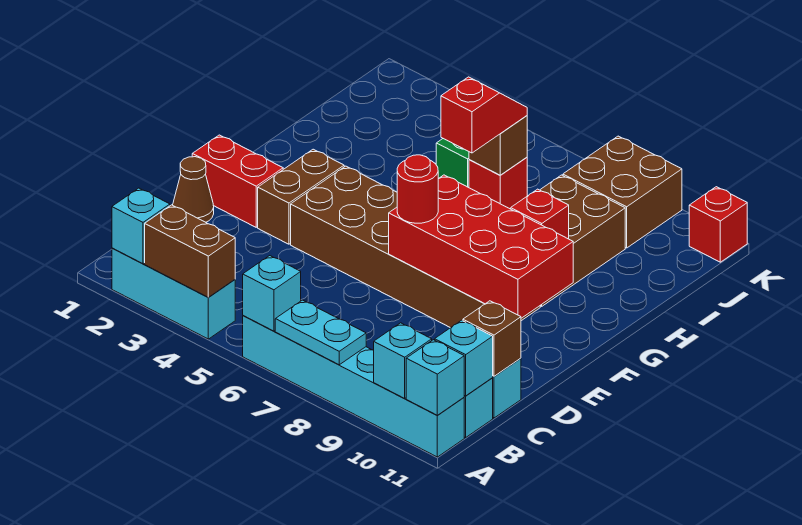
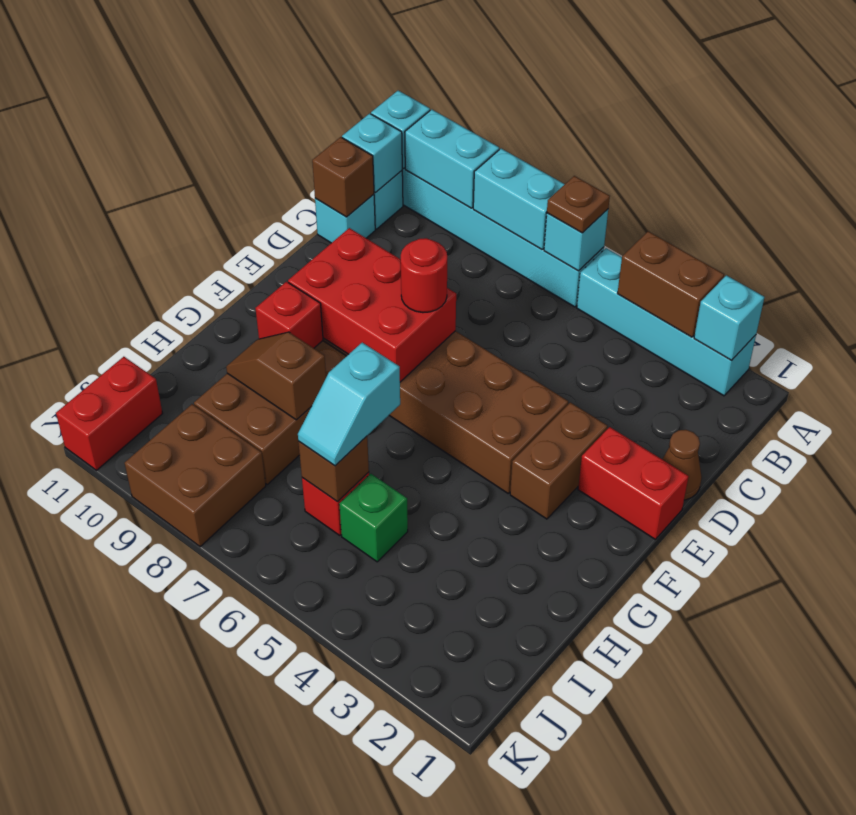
cyan brick A2:A4 level 1 -> cyan brick A2:A5 level 1
none -> brown plate A6 level 3
cyan plate A7:A8 level 2 -> cyan brick A7:A8 level 2
cyan brick A10 level 2 -> cyan brick A9:A10 level 2
red brick E7:F10 level 2 -> red brick E7:F9 level 2
red slope H6:I6 level 3 top H -> cyan slope H6:I6 level 3 top H
none -> brown slope H8:H9 level 2 top 8
red brick K11 level 1 -> red brick J11:K11 level 1

